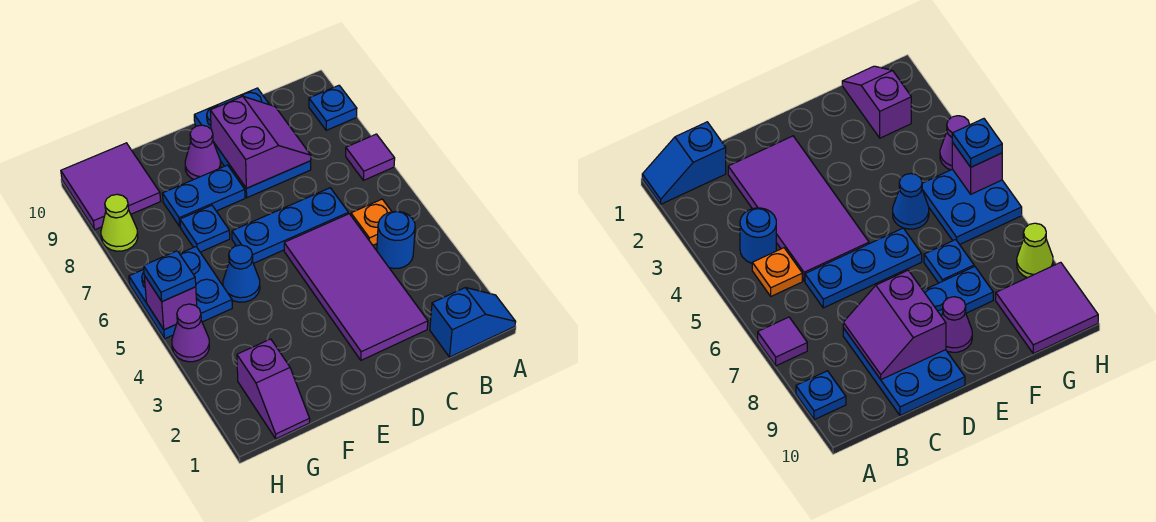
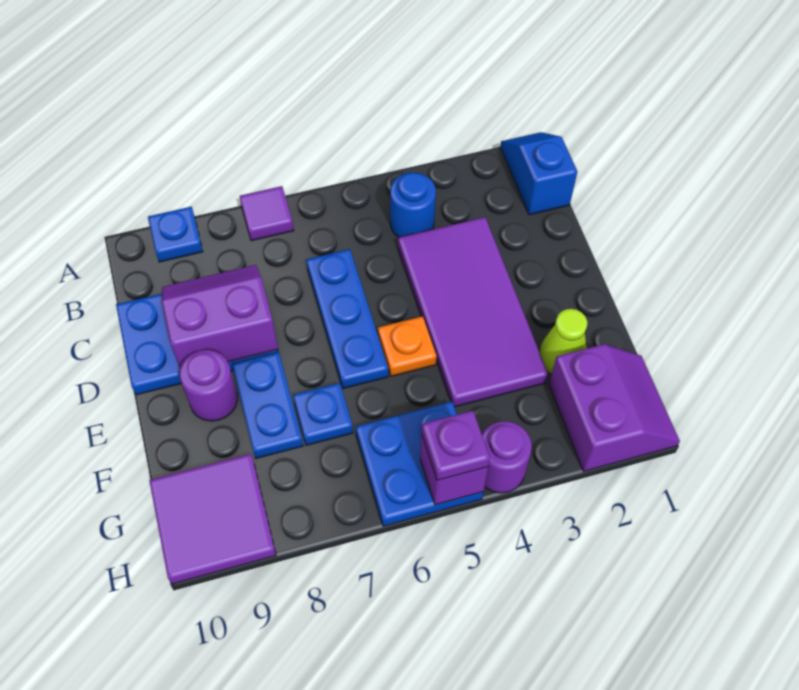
orange plate B5 level 1 -> orange plate E5 level 1
purple tile C2:D5 level 1 -> purple tile C3:F4 level 1
purple cone E9 level 1 -> purple round brick E9 level 1
blue cone F5 level 1 -> none
purple slope G1:G2 level 1 top 2 -> purple slope G1:H2 level 1 top 2
purple cone H4 level 1 -> purple round brick H4 level 1
blue plate H5 level 3 -> purple plate H5 level 3
lime cone H8 level 1 -> lime cone F2 level 1

